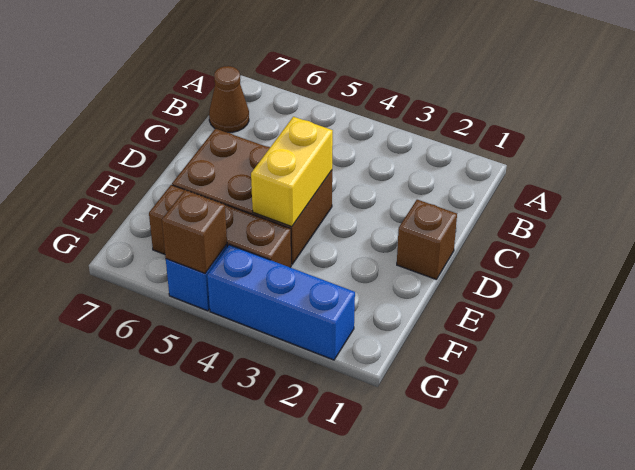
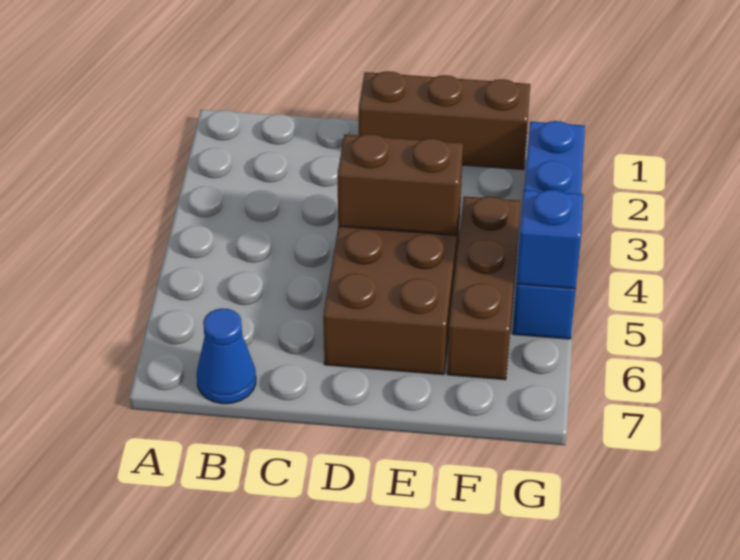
brown cone B7 level 1 -> blue cone B7 level 1
brown brick D1 level 1 -> brown brick D1:F1 level 1
yellow brick D4:E4 level 2 -> brown brick D4:E4 level 2
brown brick G5 level 2 -> blue brick G5 level 2

